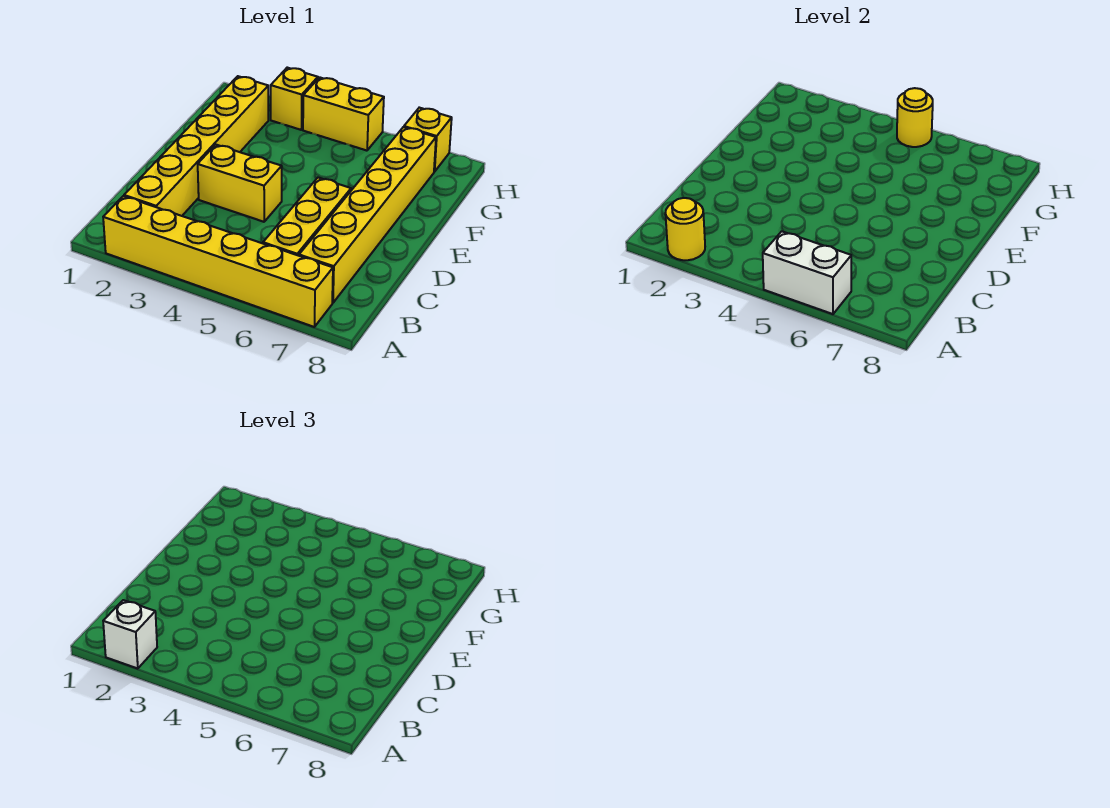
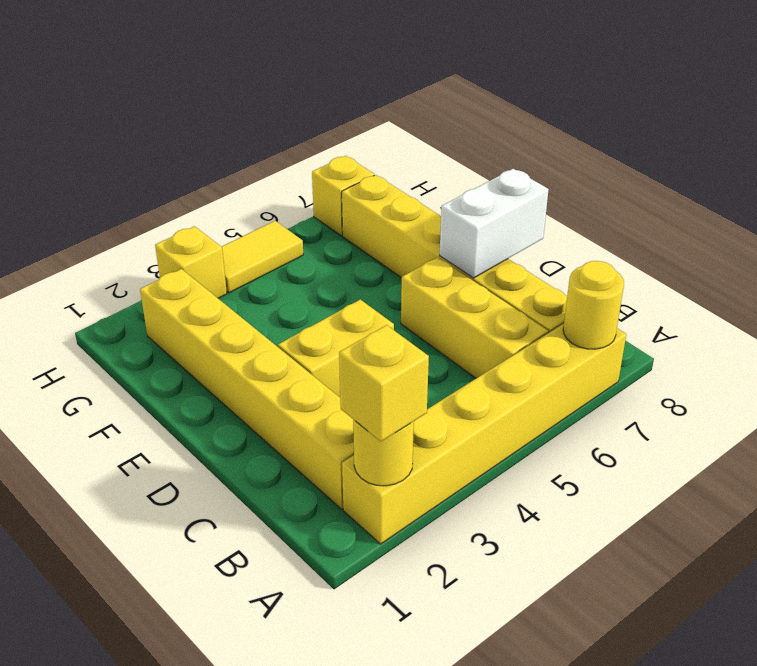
white brick A2 level 3 -> yellow brick A2 level 3
white brick A5:A6 level 2 -> white brick D7:D8 level 2
yellow brick H4:H5 level 1 -> yellow tile H4:H5 level 1
yellow round brick H5 level 2 -> yellow round brick A7 level 2

